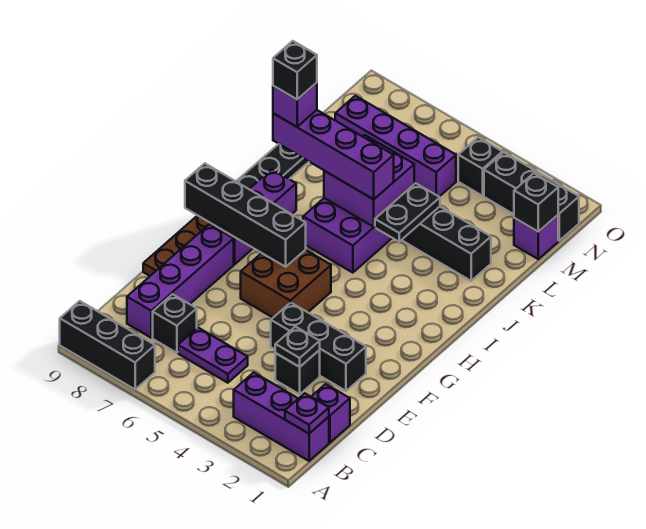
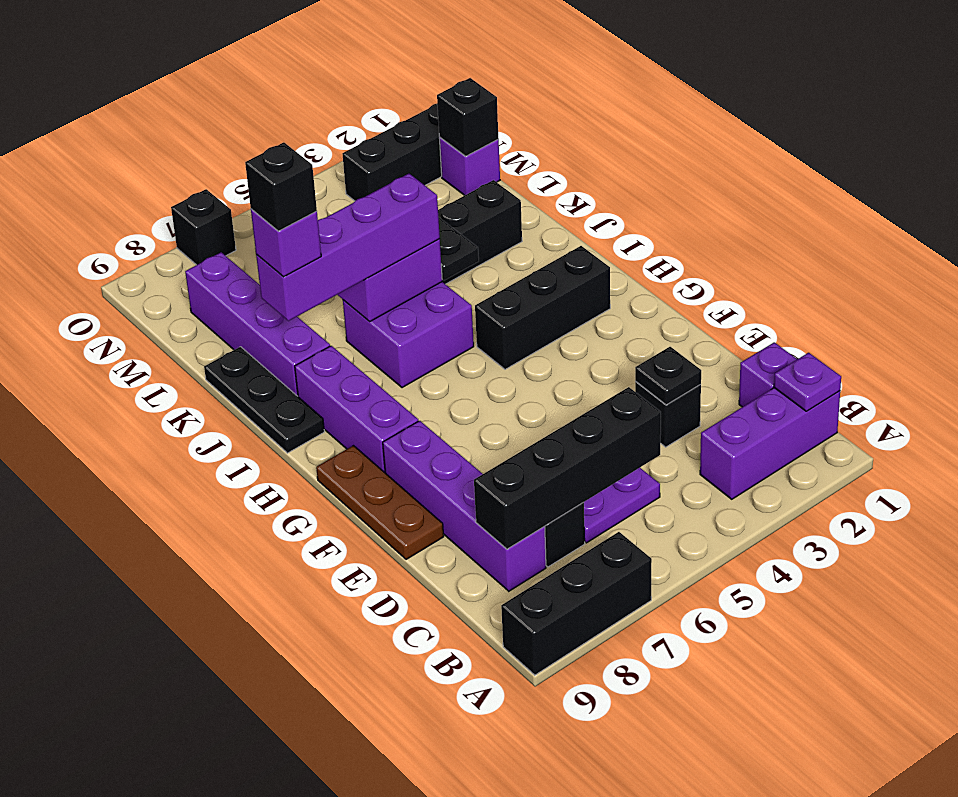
black brick E2:E4 level 1 -> black brick H2:H4 level 1
brown brick F5:G6 level 1 -> none
black brick G6:G9 level 2 -> black brick C5:C8 level 2
purple brick M5:M8 level 1 -> purple brick J8:M8 level 1
black brick N4 level 1 -> black brick O7 level 1

